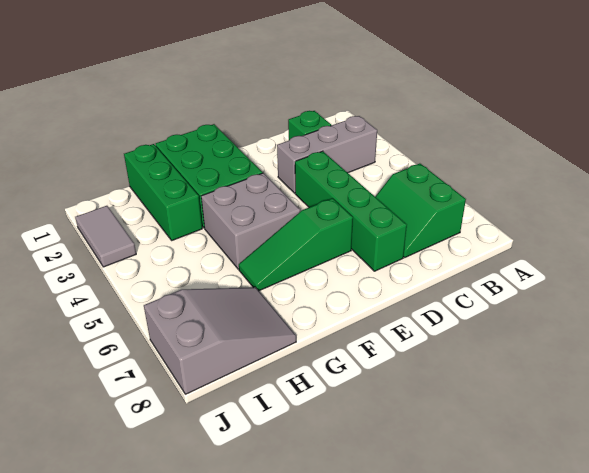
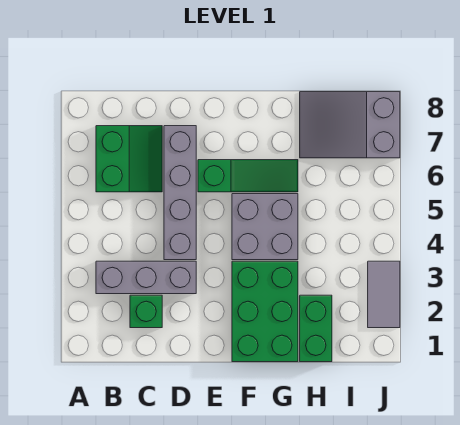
green brick D4:D7 level 1 -> grey brick D4:D7 level 1
green brick H1:H3 level 1 -> green brick H1:H2 level 1

